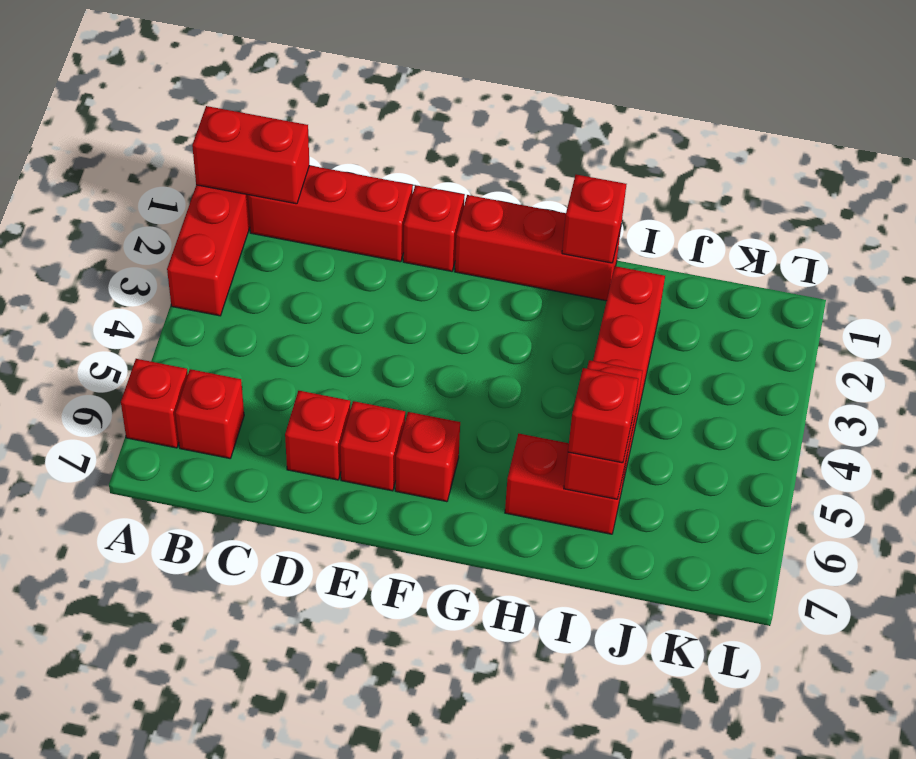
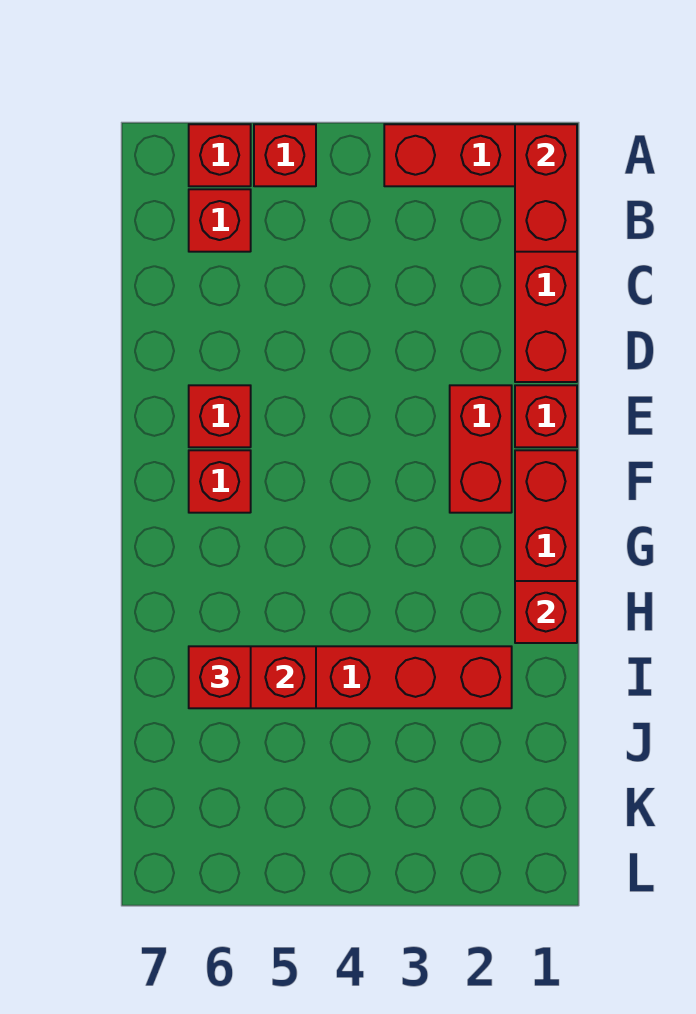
red brick D6 level 1 -> red brick A5 level 1
red brick H6:I6 level 1 -> red brick E2:F2 level 1

